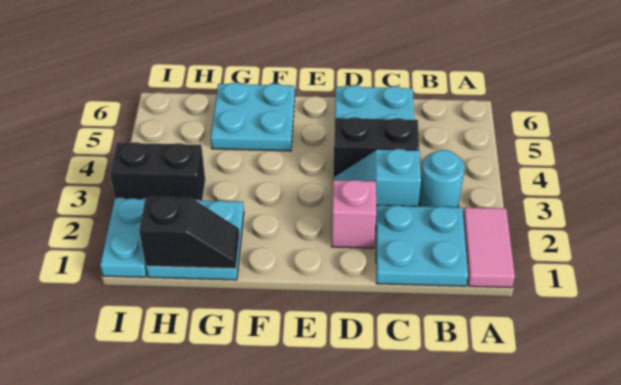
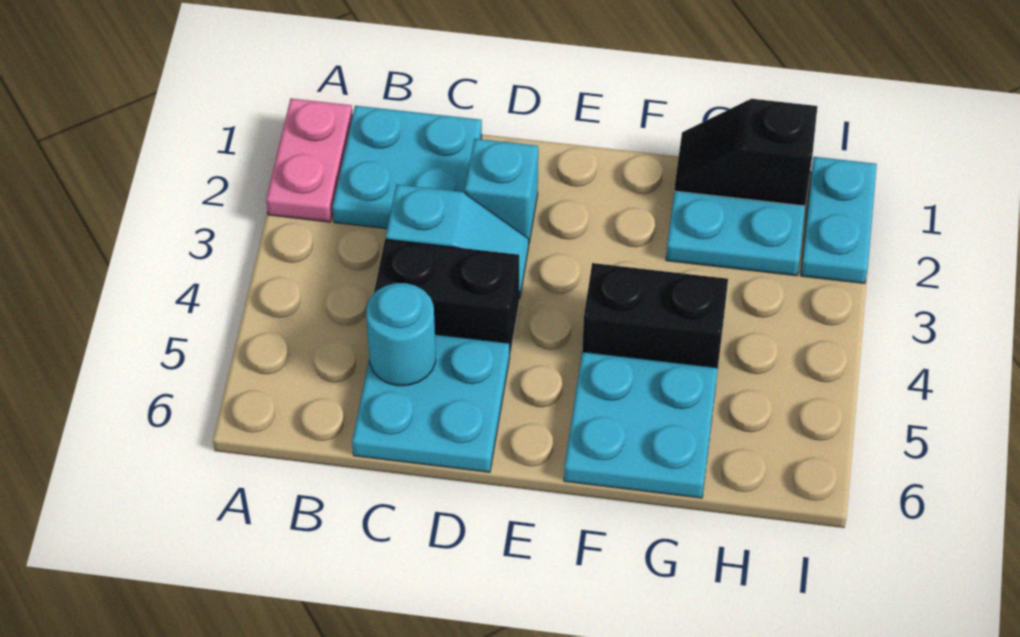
pink tile A1:A2 level 1 -> pink plate A1:A2 level 1
cyan round brick B3 level 1 -> cyan round brick C5 level 2
pink brick D2 level 1 -> cyan brick D2 level 1
black brick H3:I3 level 1 -> black brick F4:G4 level 1

